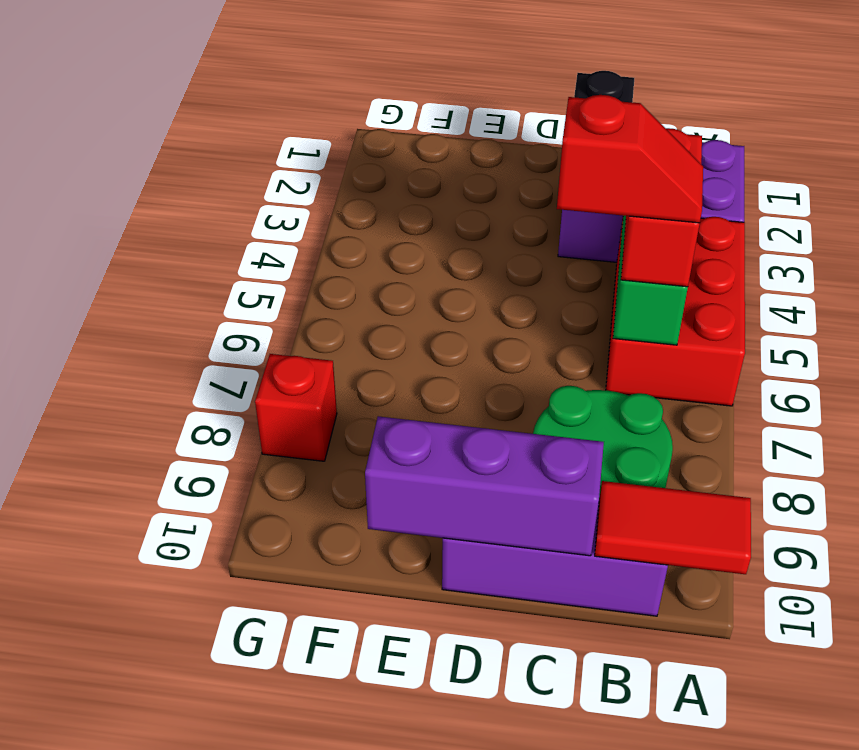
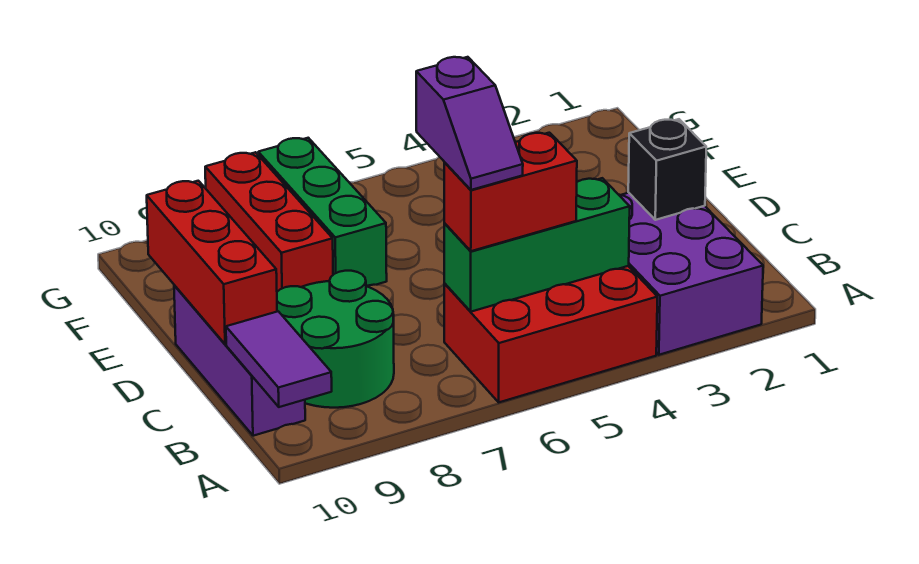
red tile A10:B10 level 2 -> purple tile A10:B10 level 2
red slope B6:C6 level 4 top C -> purple slope B6:C6 level 4 top C
purple brick C10:E10 level 2 -> red brick C10:E10 level 2
none -> green brick E7:G7 level 1
red brick G8 level 1 -> red brick E8:G8 level 1

